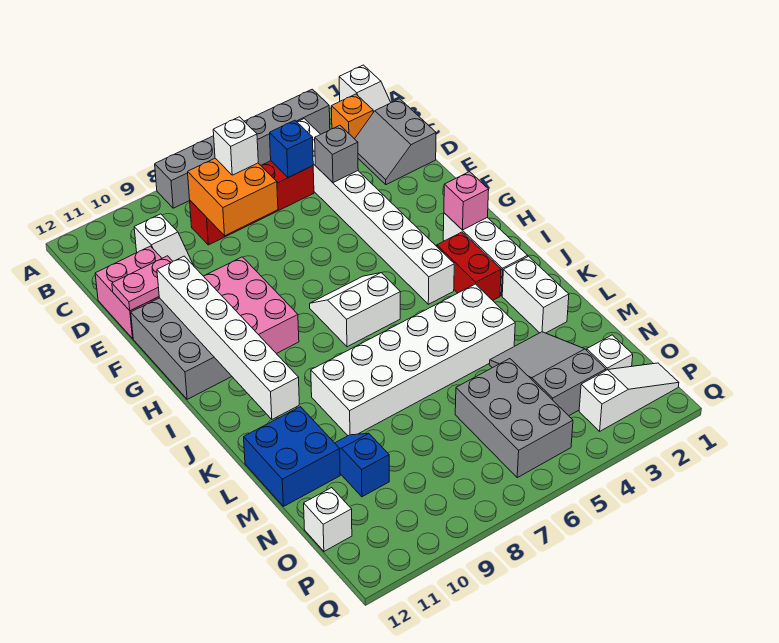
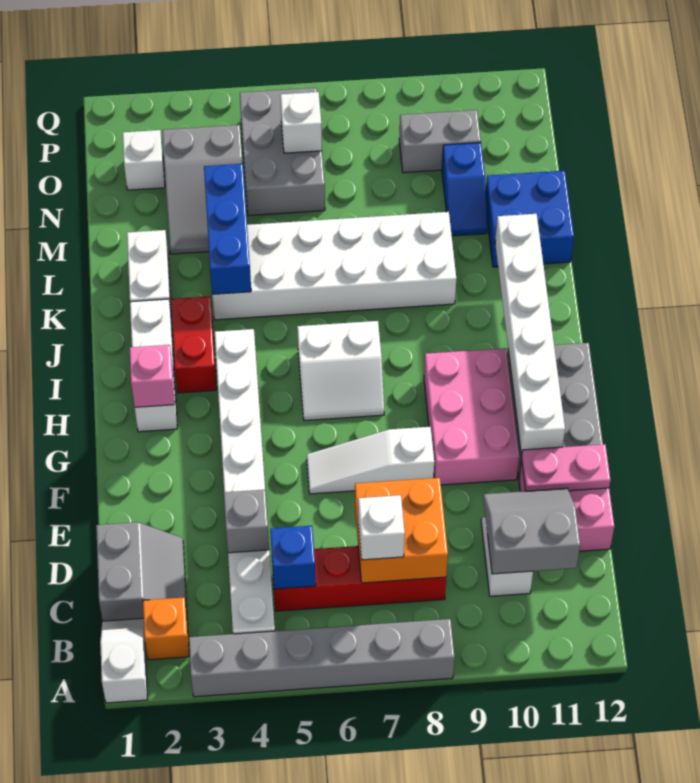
none -> grey slope C10:D11 level 2 top C
none -> blue brick K4:M4 level 2
none -> grey brick O9:O10 level 1
white brick O12 level 1 -> white brick O6 level 2
white slope P1:P3 level 1 top 3 -> white slope F6:F8 level 1 top 8

